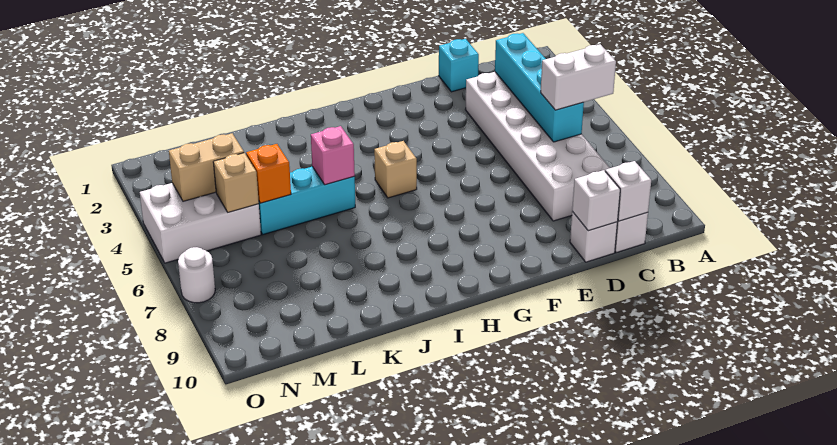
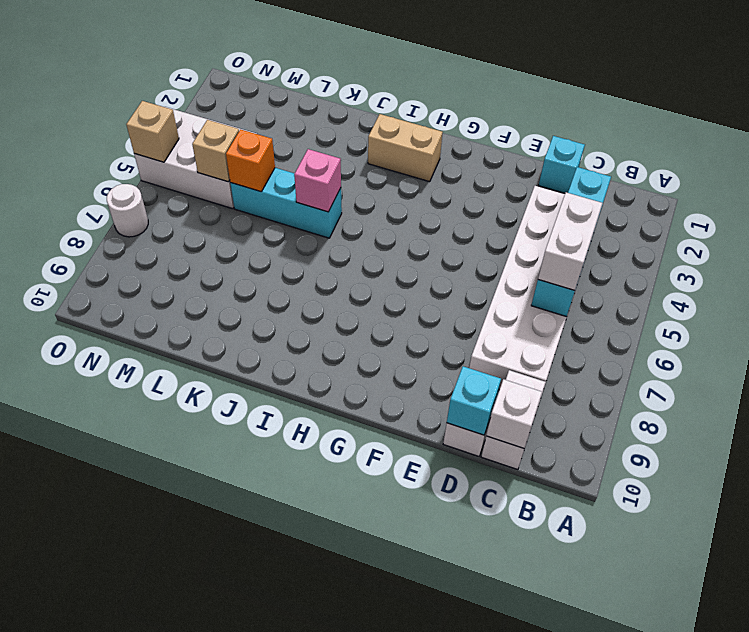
white brick B6:C6 level 3 -> white brick C5:C6 level 3
white brick D10 level 2 -> cyan brick D10 level 2
tan brick H5 level 1 -> tan brick O5 level 2
tan brick M4:N4 level 2 -> tan brick H2:I2 level 1

